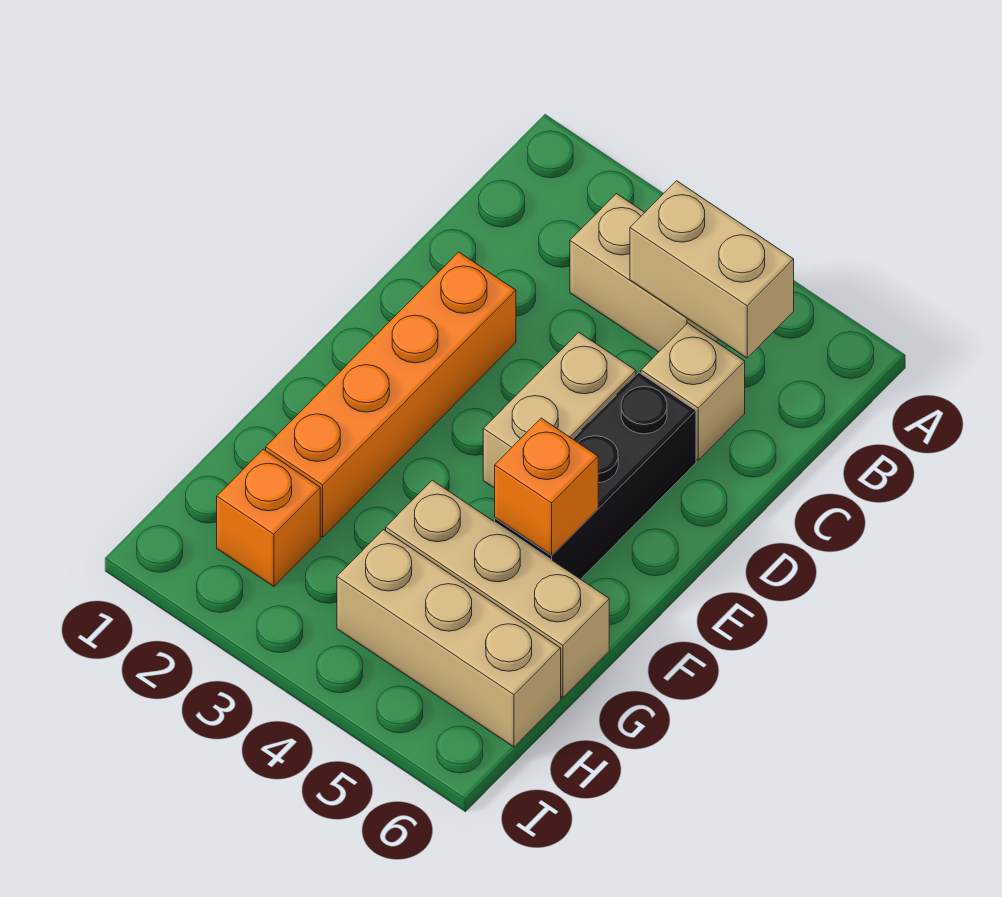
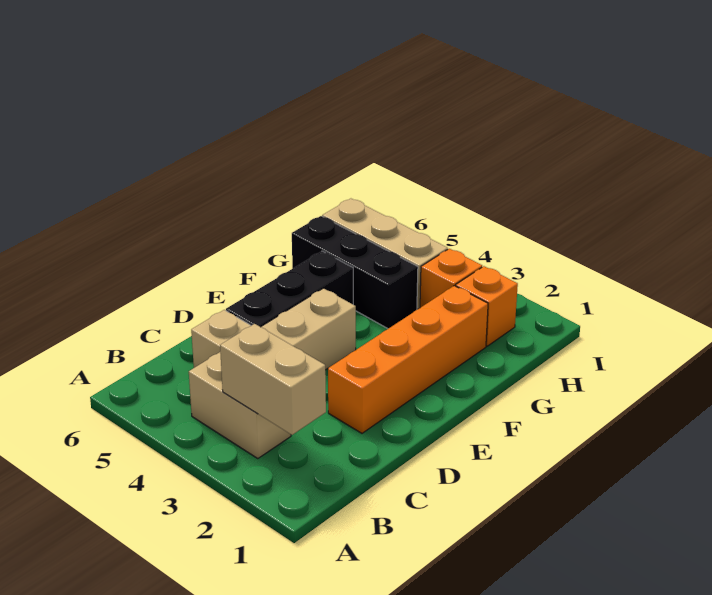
tan brick B4:B5 level 2 -> tan brick B2:B3 level 2
orange brick F5 level 2 -> orange brick H3 level 1
tan brick G4:G6 level 1 -> black brick G4:G6 level 1

